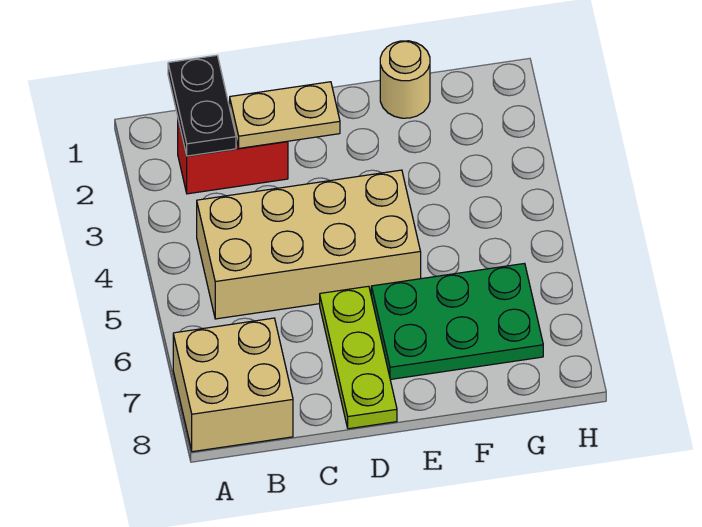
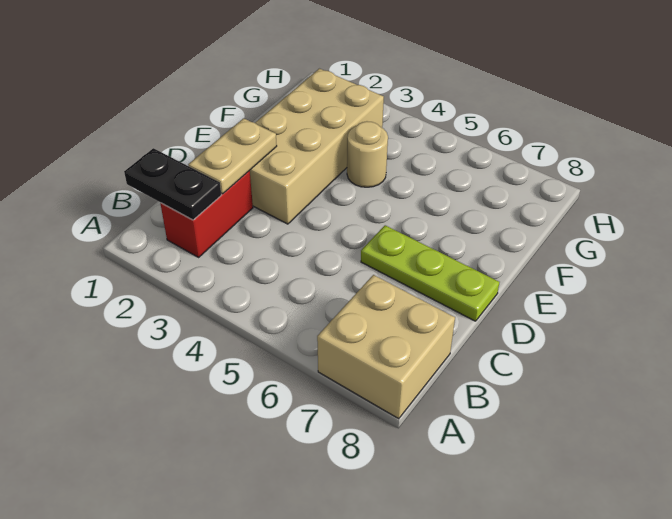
tan brick B4:E5 level 1 -> tan brick D2:G3 level 1
green plate E6:G7 level 1 -> none
tan round brick F1 level 1 -> tan round brick F4 level 1

